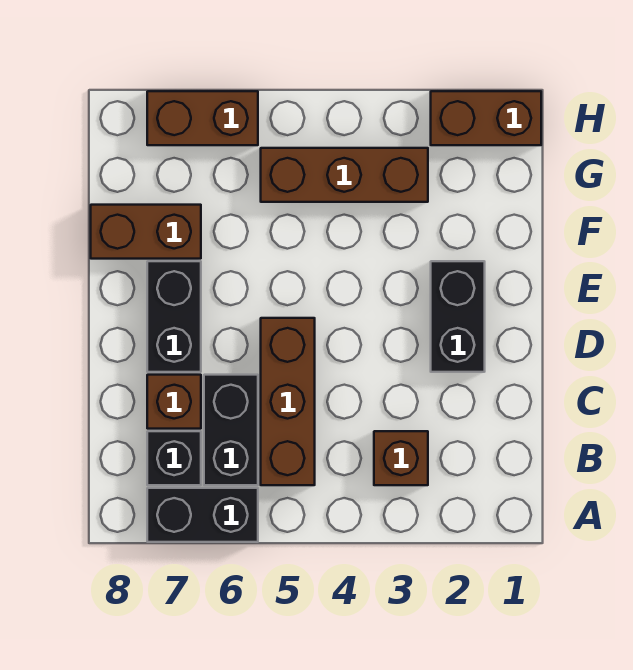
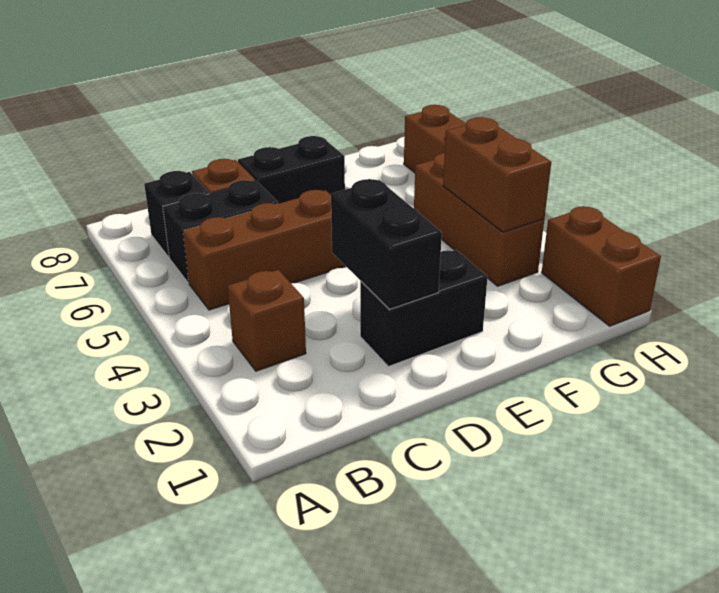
black brick A6:A7 level 1 -> black brick D2:D3 level 2
brown brick F7:F8 level 1 -> brown brick G3:G4 level 2

